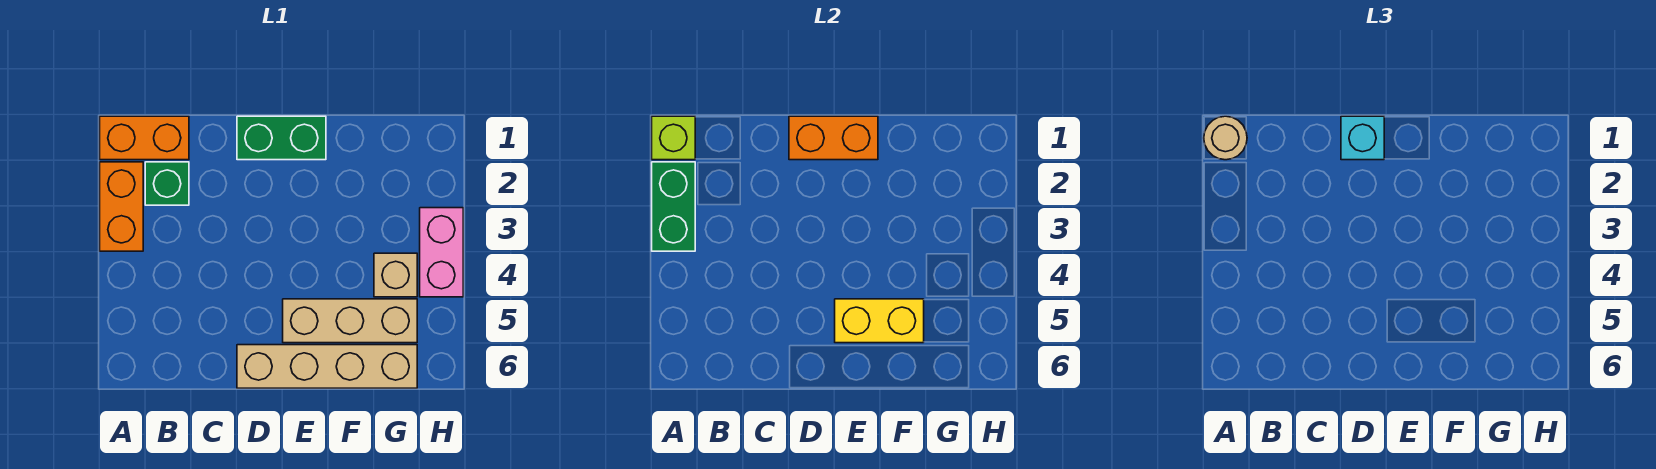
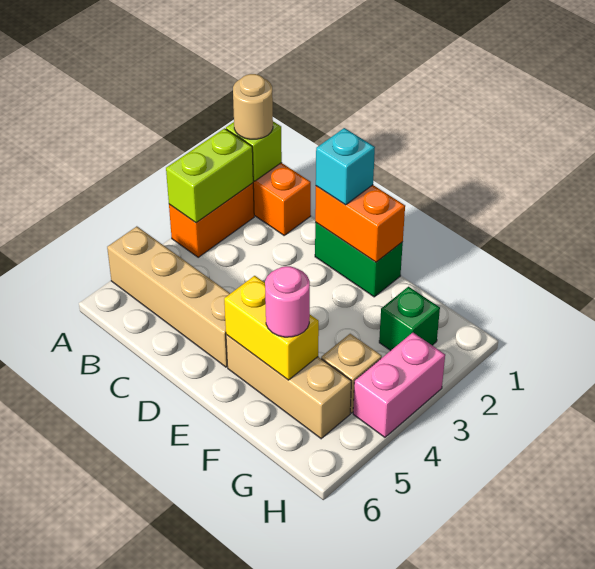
green brick A2:A3 level 2 -> lime brick A2:A3 level 2
green brick B2 level 1 -> green brick G2 level 1
tan brick D6:G6 level 1 -> tan brick A5:D5 level 1
none -> pink round brick F5 level 3

